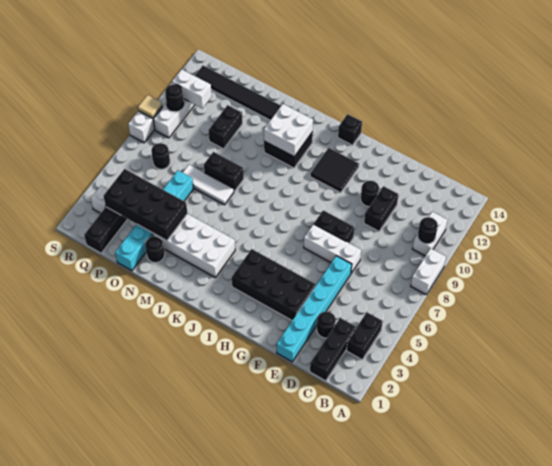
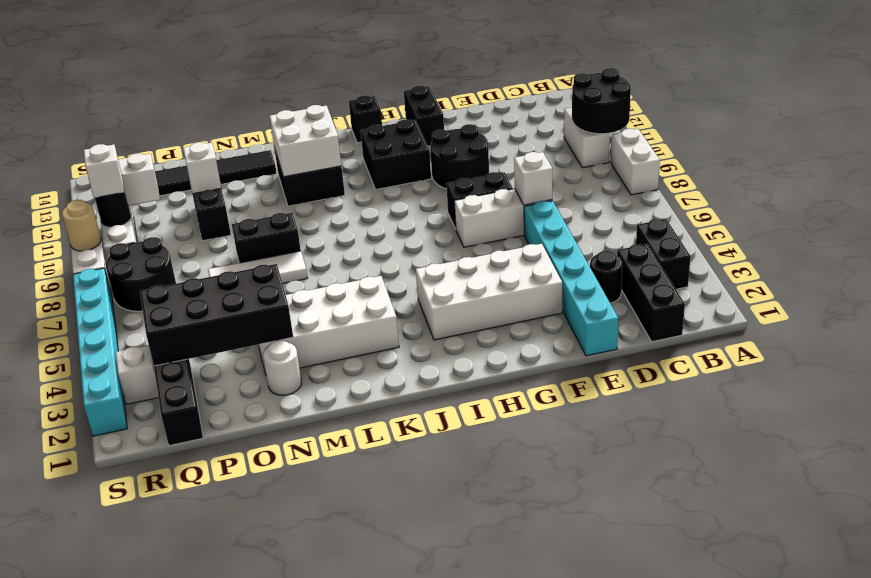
black round brick B10 level 2 -> black round brick A10:B11 level 2
none -> white brick E7 level 2
black brick E10:E11 level 1 -> black brick G13:G14 level 1
black brick F3:I4 level 1 -> white brick F3:I4 level 1
black round brick F11 level 1 -> black round brick F10:G11 level 1
black tile H11:I12 level 1 -> black brick H11:I12 level 1
black round brick N2 level 1 -> white round brick N2 level 1
cyan brick O1:O6 level 1 -> cyan brick S2:S7 level 1
none -> white brick O11 level 2
black round brick Q7 level 1 -> black round brick Q7:R8 level 1
none -> white brick R10 level 3
tan tile S9 level 2 -> tan round brick S9 level 2

